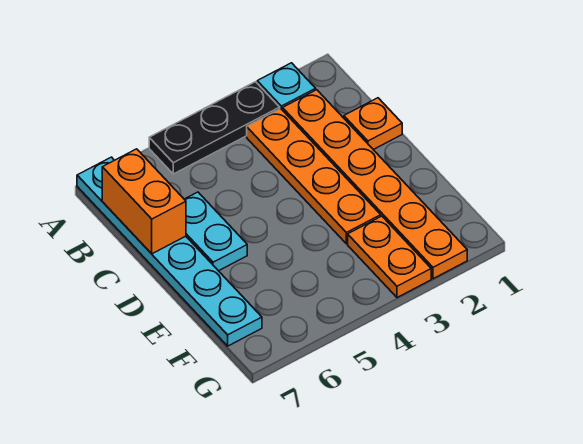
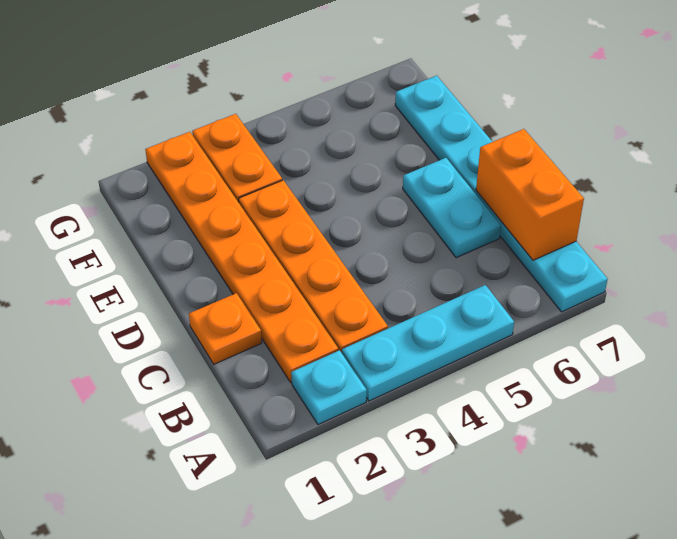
black plate A3:A5 level 1 -> cyan plate A3:A5 level 1

